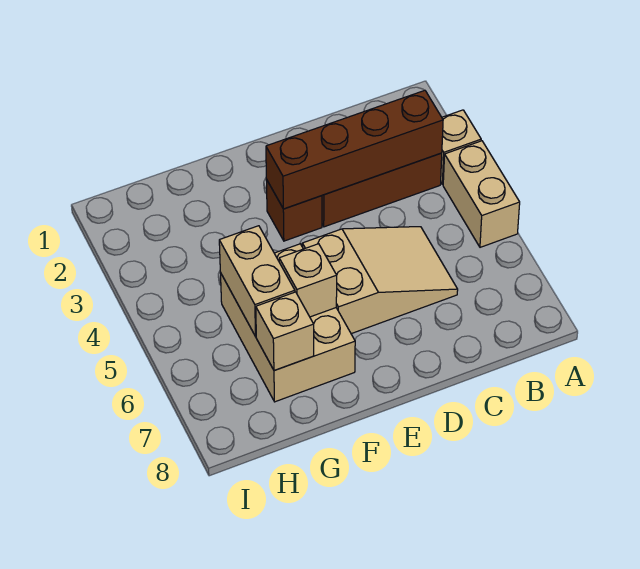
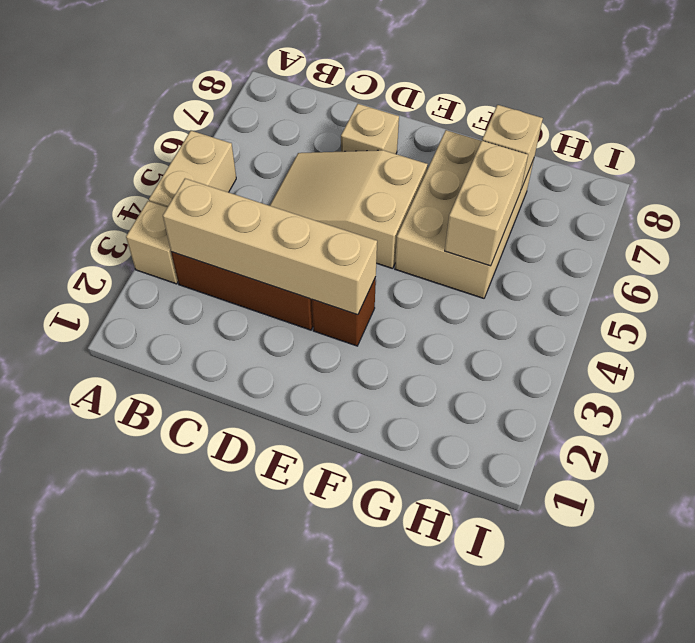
brown brick B3:E3 level 2 -> tan brick B3:E3 level 2
tan brick F6 level 2 -> tan brick D7 level 1

